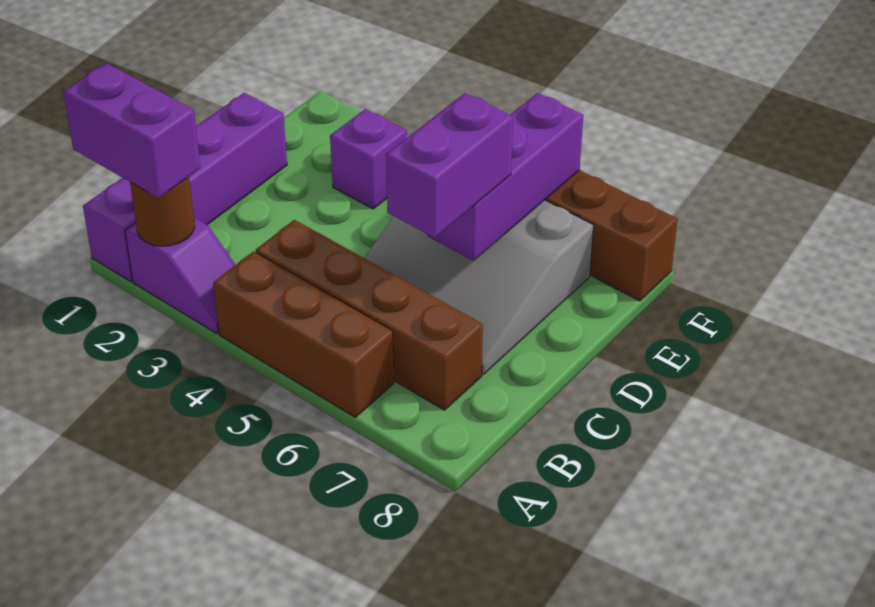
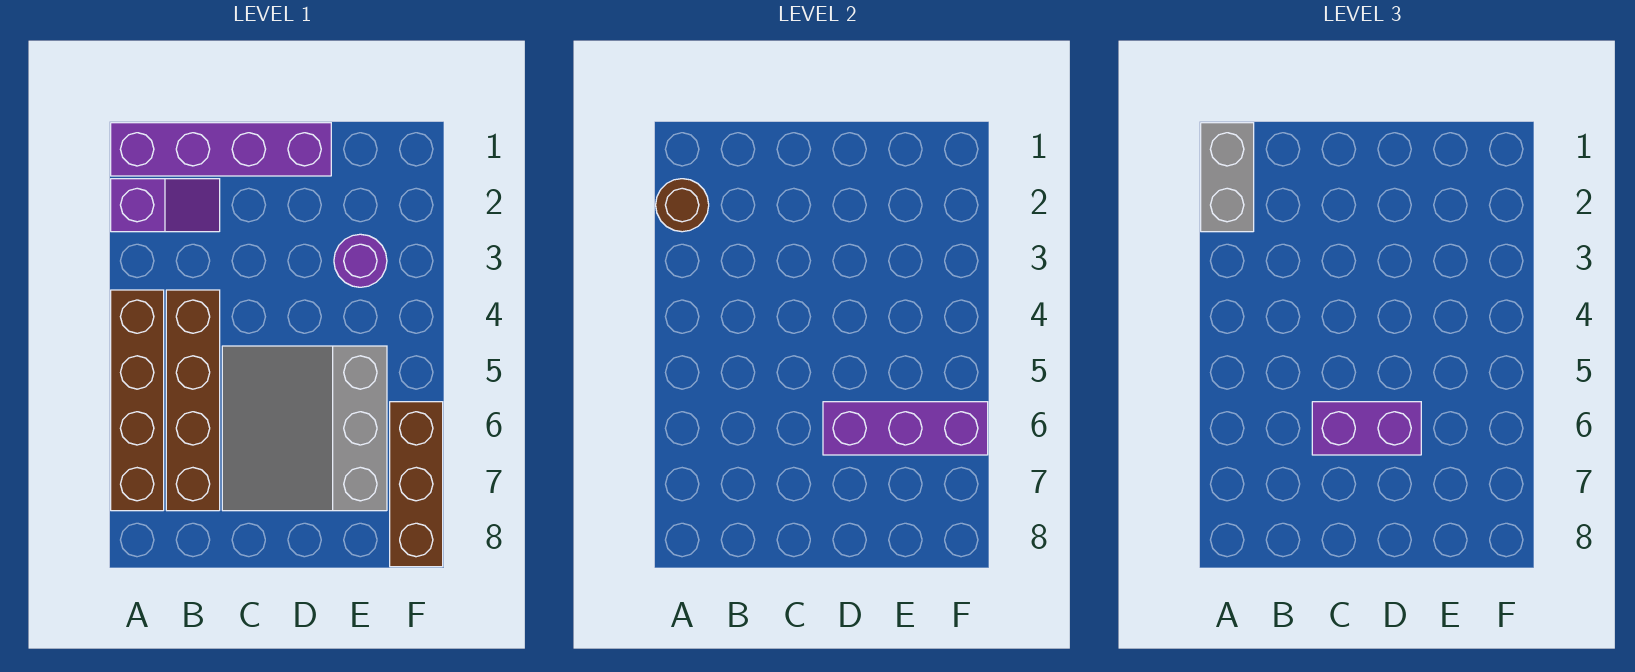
purple brick A1:A2 level 3 -> grey brick A1:A2 level 3
purple slope A2:A3 level 1 top 2 -> purple slope A2:B2 level 1 top A
brown brick A4:A6 level 1 -> brown brick A4:A7 level 1
purple brick E3 level 1 -> purple round brick E3 level 1

